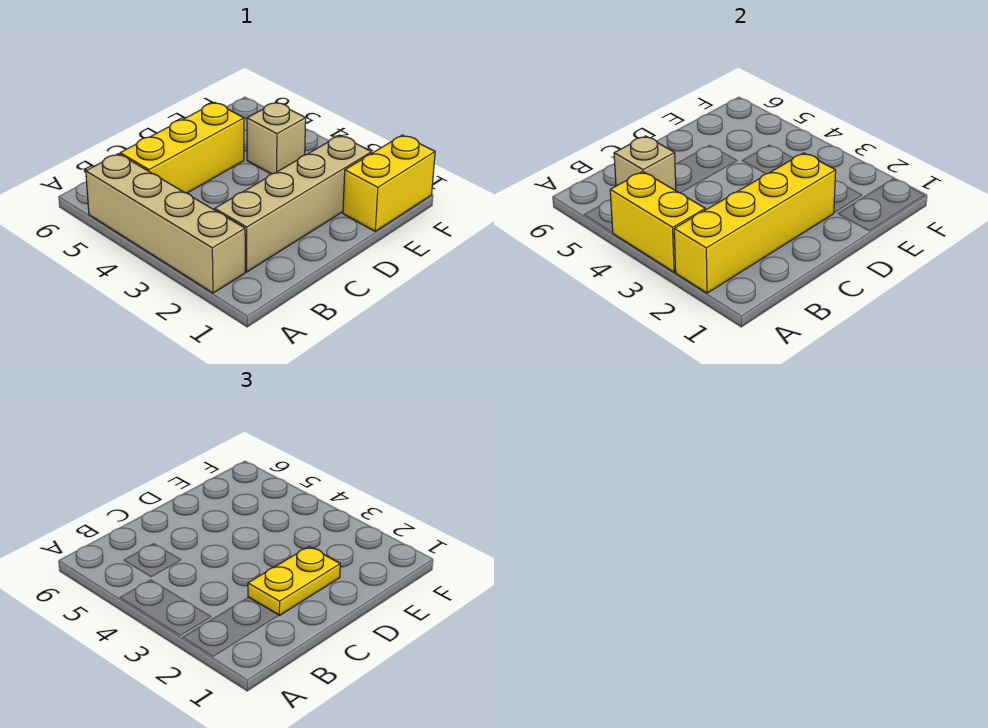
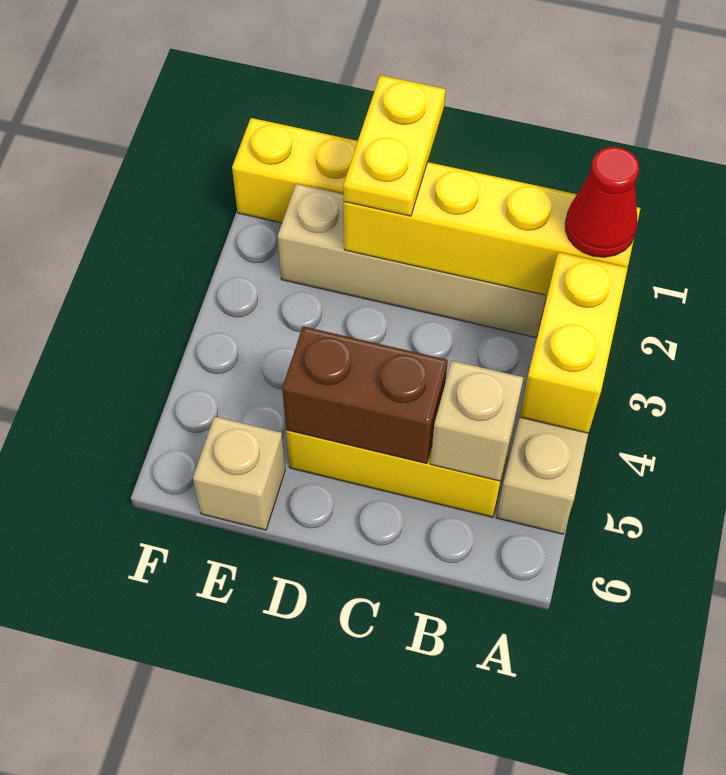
none -> red cone A2 level 3
yellow plate C2:D2 level 3 -> yellow plate D1:D2 level 3
none -> brown brick C5:D5 level 2
tan brick E4 level 1 -> tan brick E6 level 1

